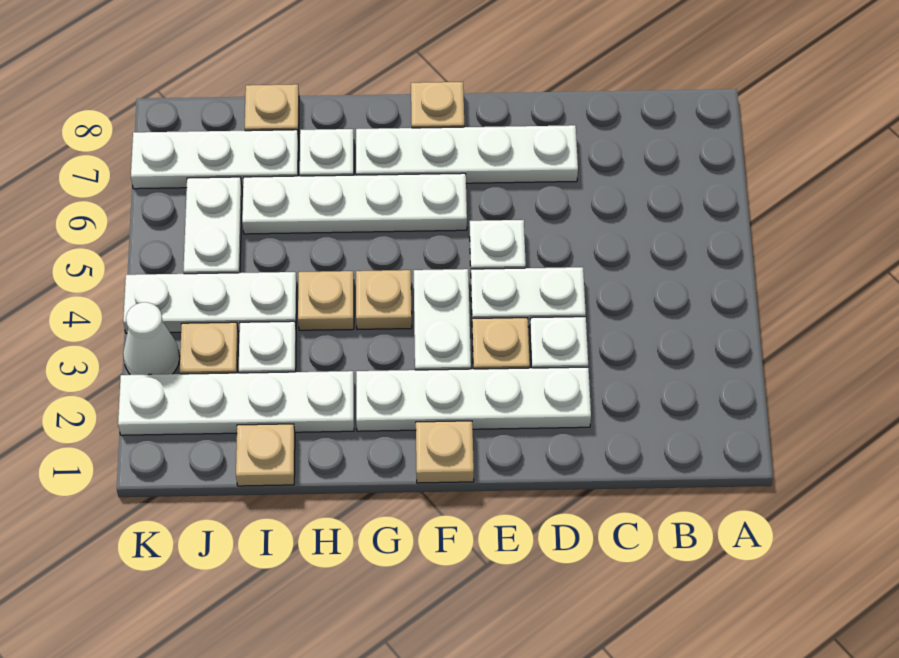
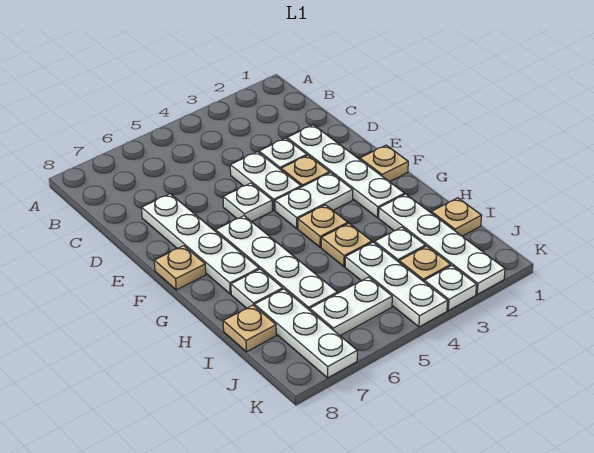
white cone K3 level 1 -> white plate K3 level 1

